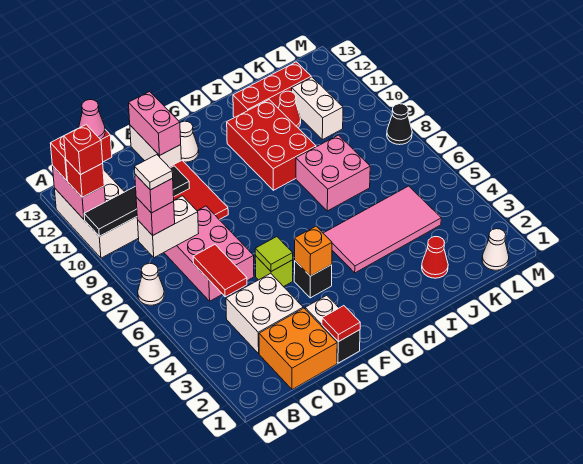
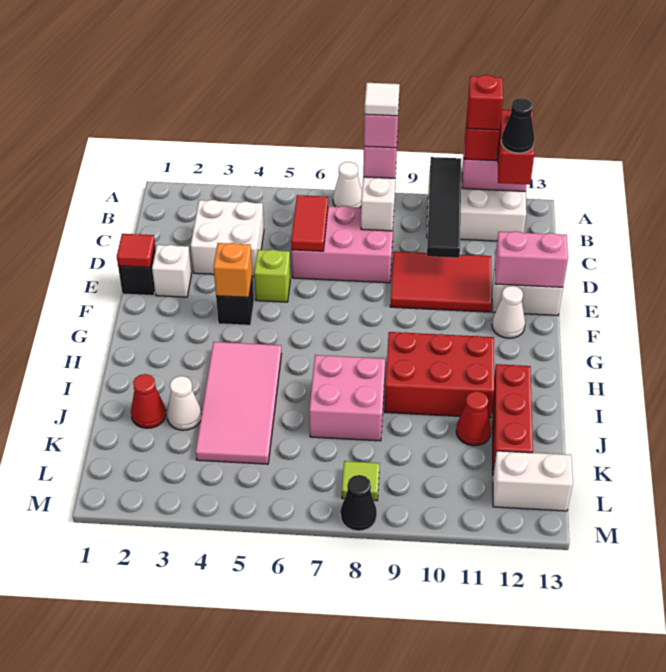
pink cone B12 level 4 -> black cone B12 level 4
orange brick C1:D2 level 1 -> none
red tile C5:C6 level 2 -> red tile C6:D6 level 2
lime tile E5 level 2 -> lime tile L8 level 1
white brick K10:K11 level 1 -> white brick L12:L13 level 1
white cone L1 level 1 -> white cone J3 level 1

